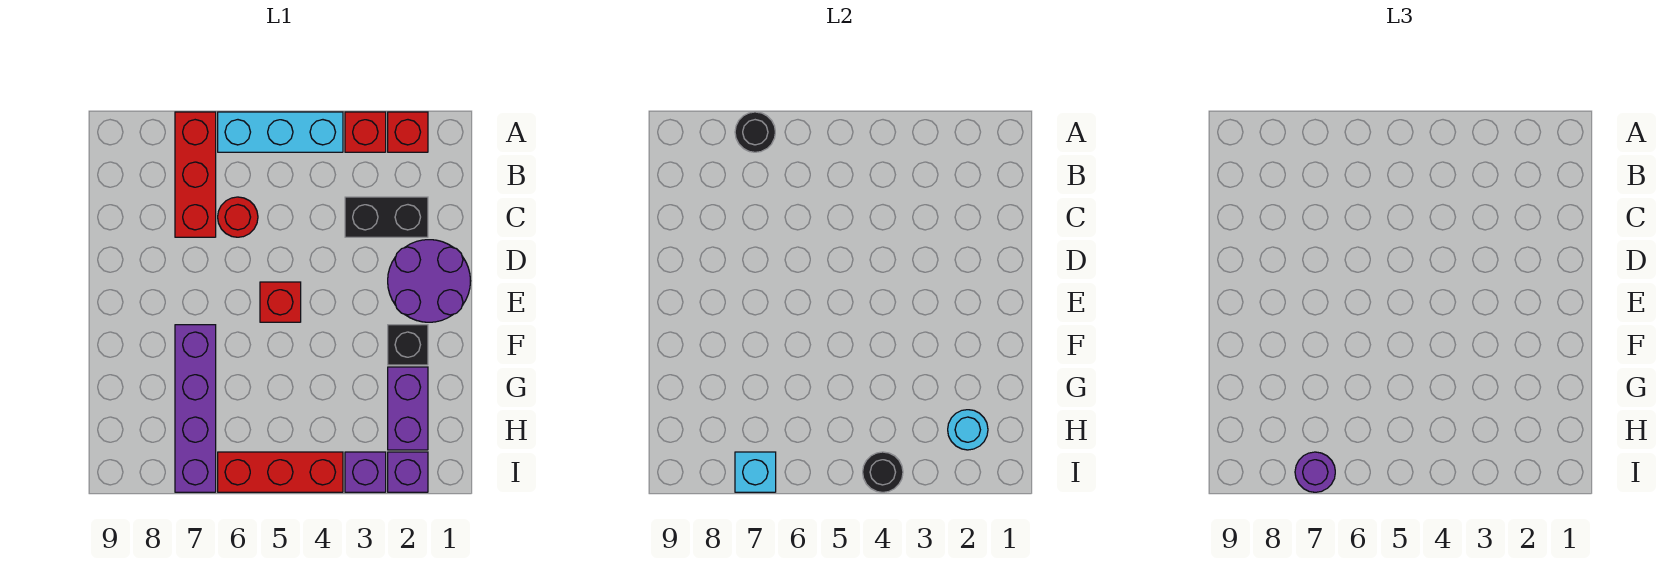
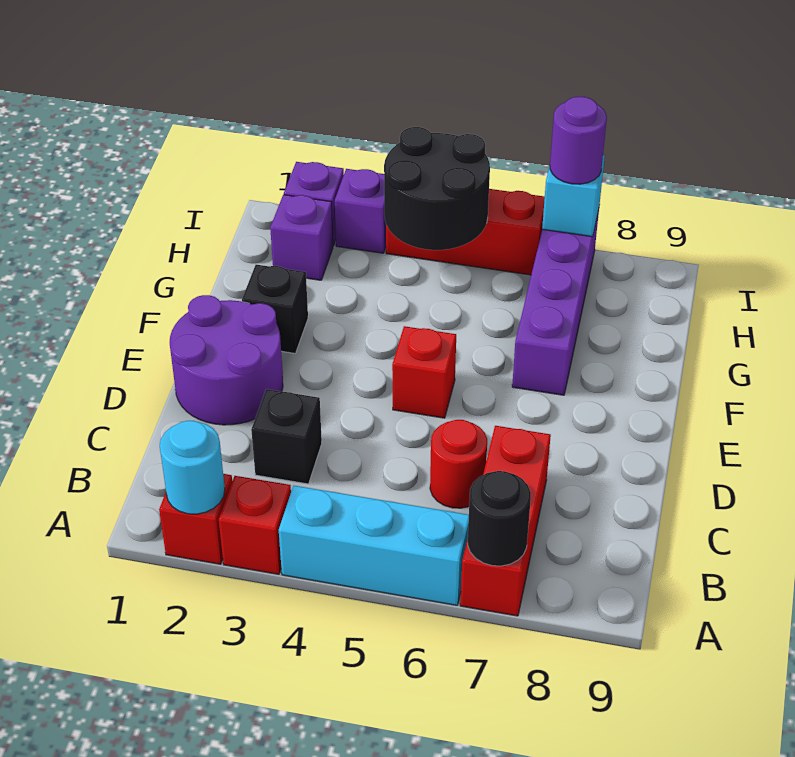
black brick C2:C3 level 1 -> black brick C3 level 1
purple brick G2:H2 level 1 -> purple brick H2 level 1
cyan round brick H2 level 2 -> cyan round brick A2 level 2
black round brick I4 level 2 -> black round brick H4:I5 level 2

